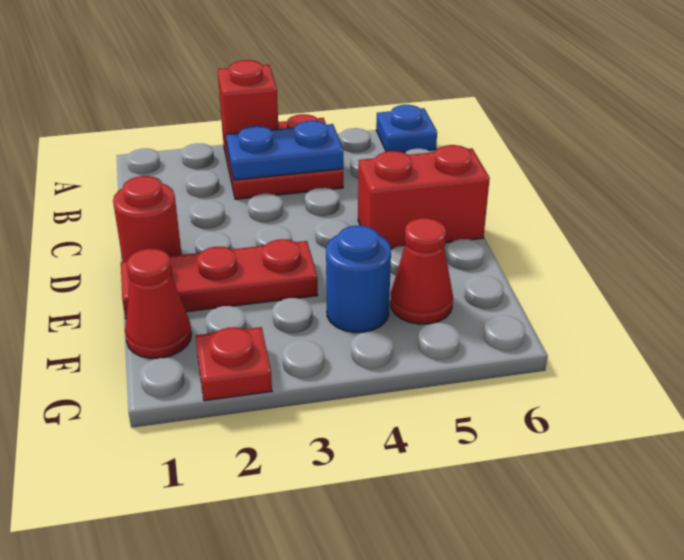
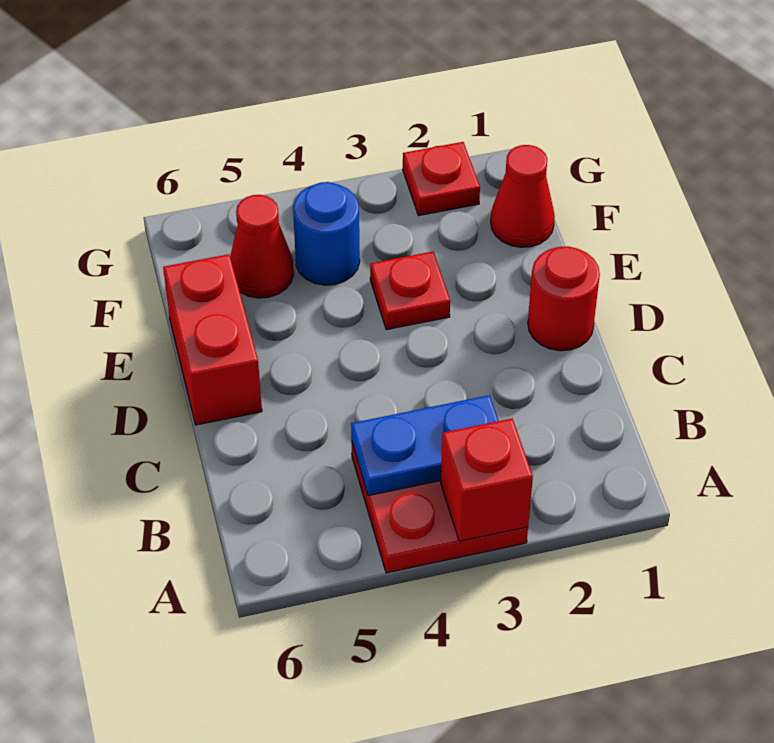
blue plate A6 level 1 -> none
red brick D5:D6 level 1 -> red brick D6:E6 level 1
red plate E1:E3 level 1 -> red plate E3 level 1

